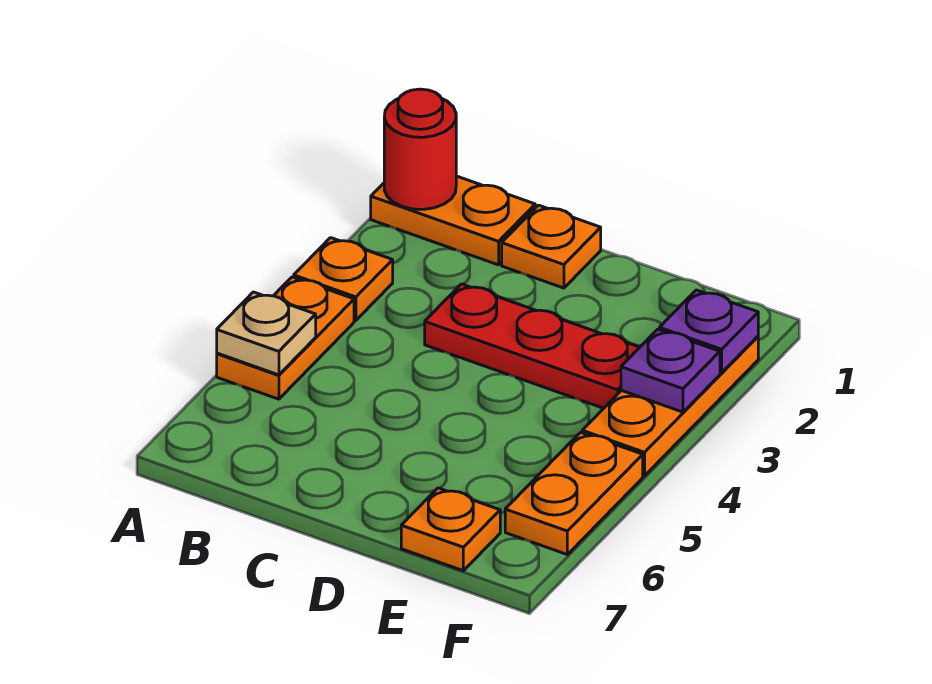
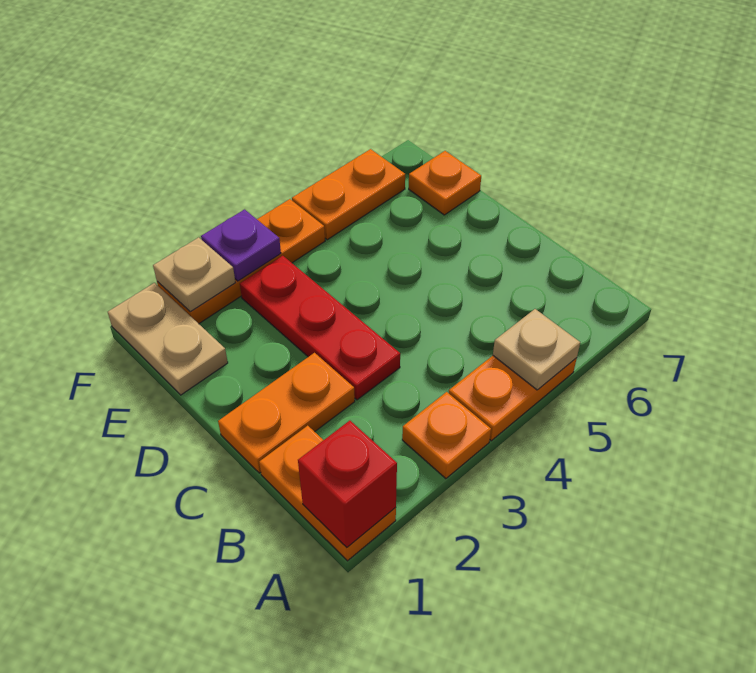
red round brick A1 level 2 -> red brick A1 level 2
orange plate C1 level 1 -> orange plate C1:C2 level 1
none -> tan plate E1:F1 level 1
purple plate F2 level 2 -> tan plate F2 level 2

